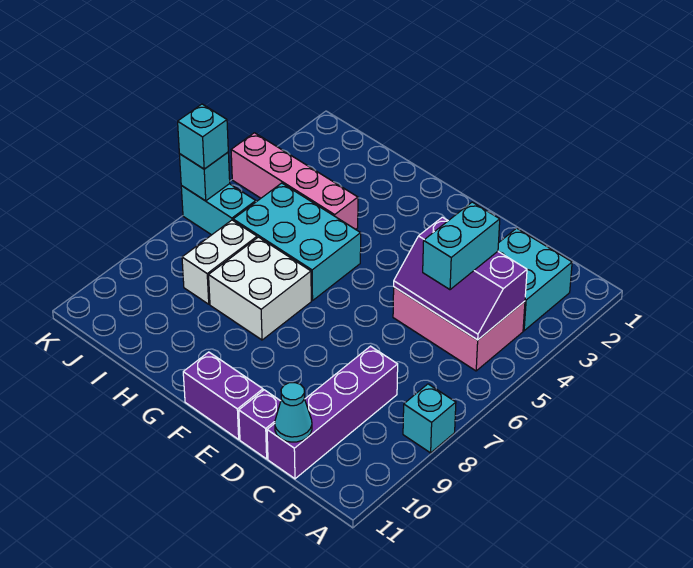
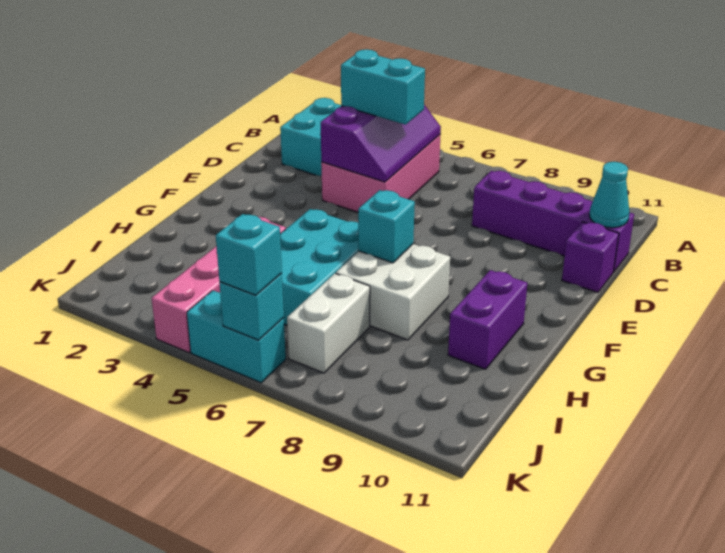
cyan brick A8 level 1 -> cyan brick G7 level 2
purple brick E11:F11 level 1 -> purple brick G10:H10 level 1
white brick I7:I8 level 1 -> white brick I7:J7 level 1
cyan brick J6:K6 level 1 -> cyan brick K5:K6 level 1

